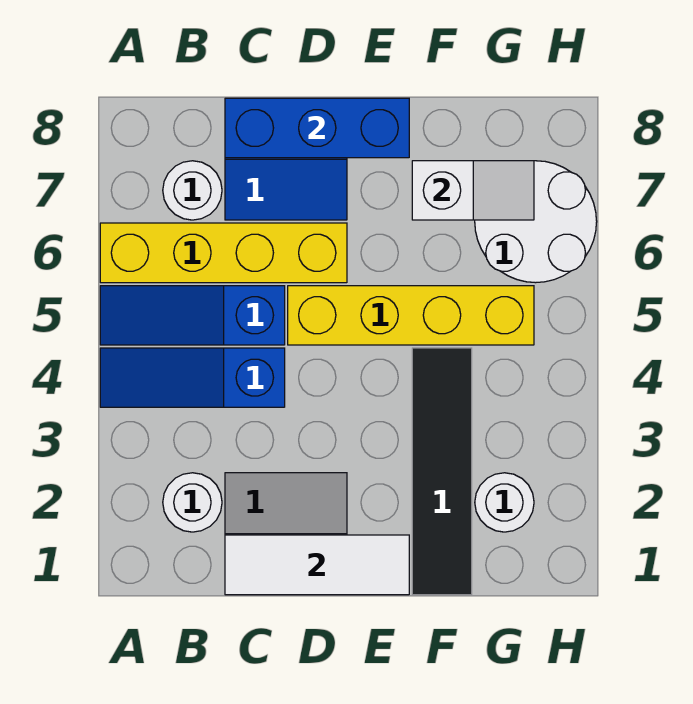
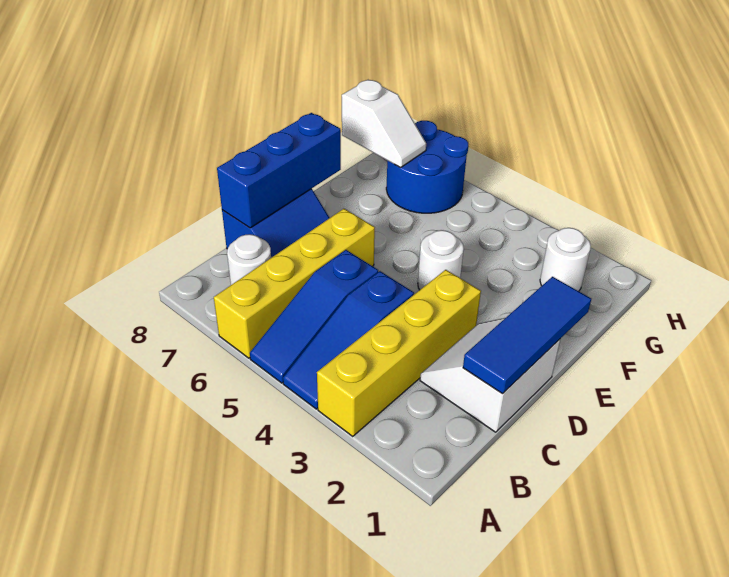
white round brick B2 level 1 -> white round brick E4 level 1
white tile C1:E1 level 2 -> blue tile C1:E1 level 2
yellow brick D5:G5 level 1 -> yellow brick A3:D3 level 1
black tile F1:F4 level 1 -> none
white slope F7:G7 level 2 top F -> white slope G7:G8 level 2 top 8
white round brick G6:H7 level 1 -> blue round brick G6:H7 level 1

